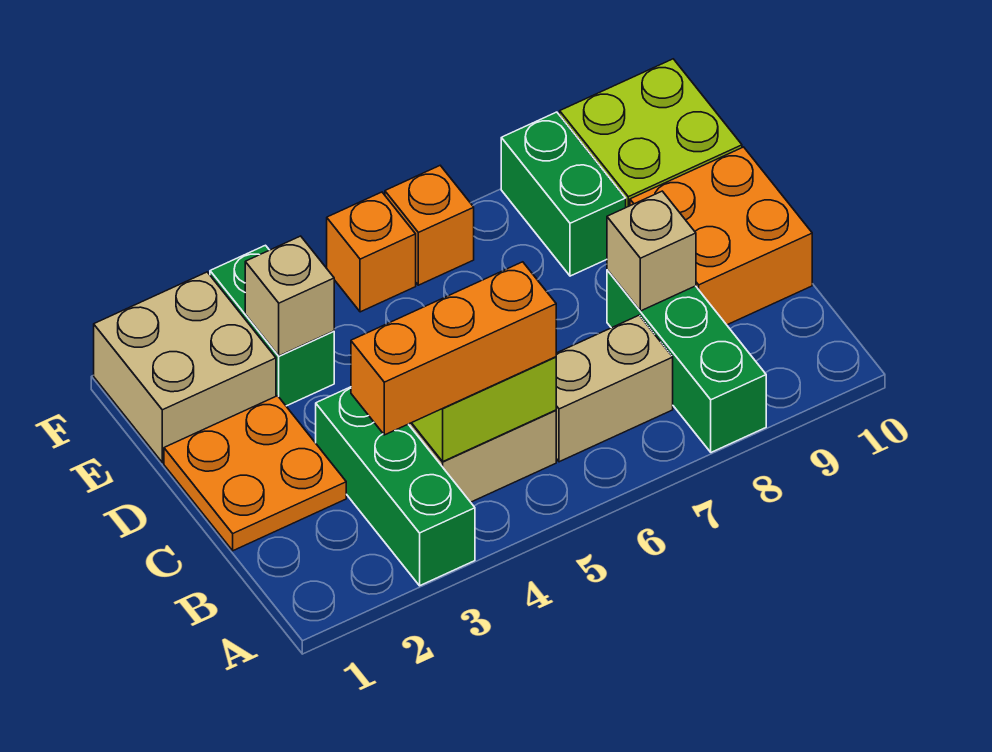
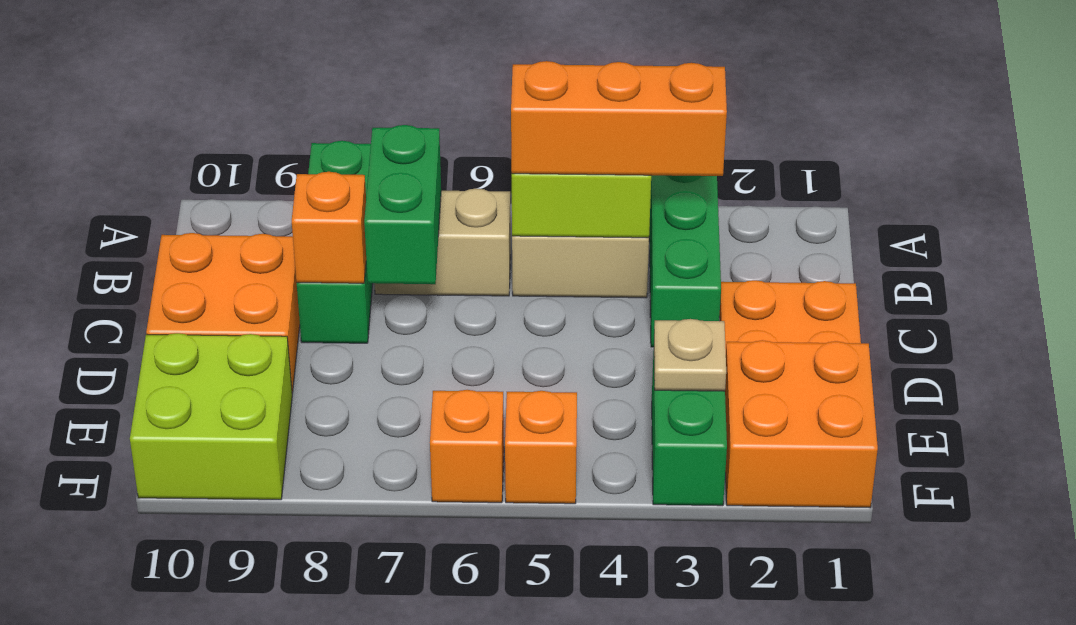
tan brick C8 level 2 -> orange brick C8 level 2
tan brick E1:F2 level 1 -> orange brick E1:F2 level 1
tan brick E3 level 2 -> tan plate E3 level 2
green brick E8:F8 level 1 -> green brick B7:C7 level 2

